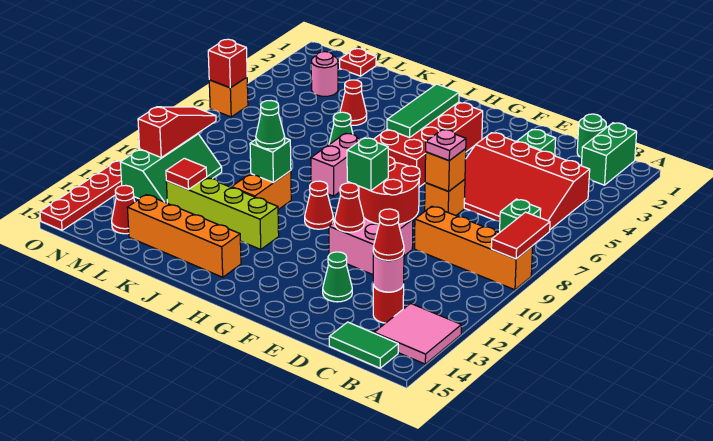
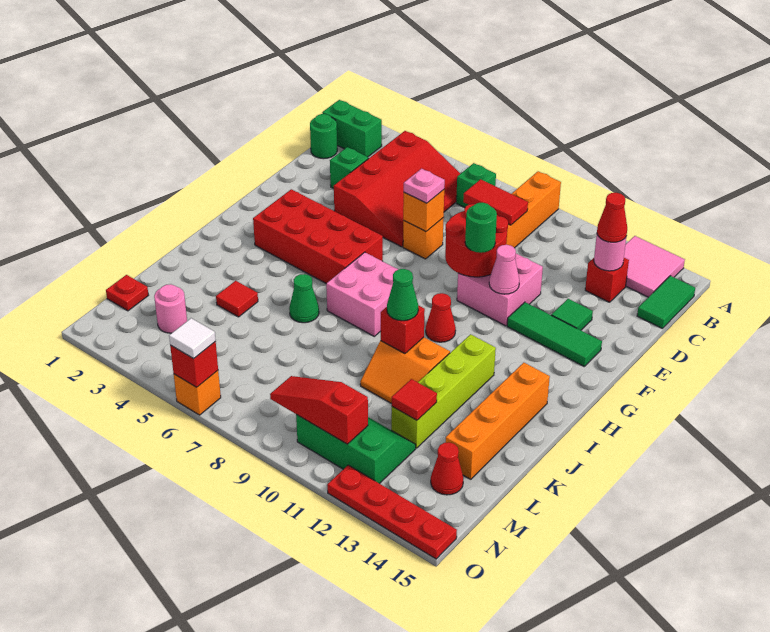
red tile A8:A9 level 2 -> red tile C8:C9 level 2
red round brick C13 level 1 -> red brick C13 level 1
green cone E13 level 1 -> green tile E13 level 1
green brick F10 level 3 -> green round brick F10 level 3
red cone F11 level 2 -> pink cone F11 level 2
green tile H3:H5 level 2 -> green tile F12:F14 level 1
pink brick I7:I8 level 1 -> pink brick H7:I8 level 1
green brick J10 level 2 -> red brick J10 level 2
red cone K4 level 1 -> red tile K4 level 1
none -> white tile O6 level 3

